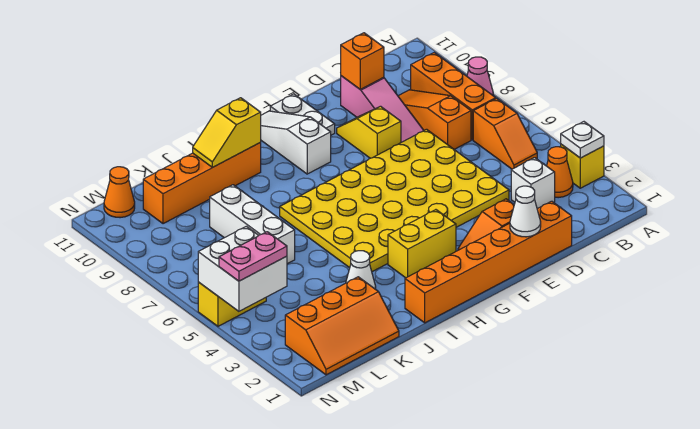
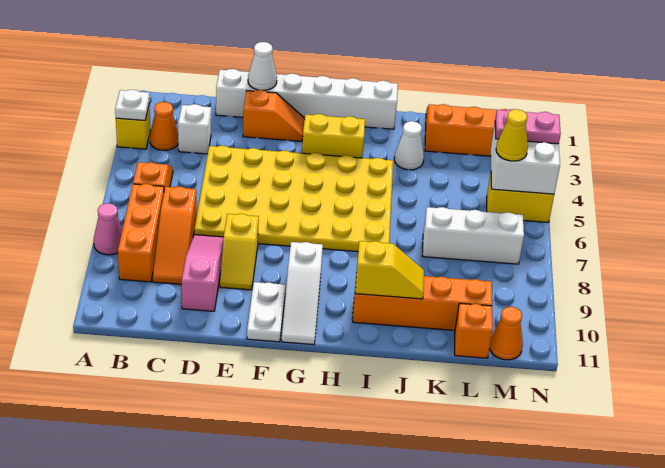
orange brick D1:I1 level 1 -> white brick D1:I1 level 1
orange brick D10 level 2 -> orange brick L11 level 1
white brick K6:K8 level 1 -> white brick K7:M7 level 1
none -> yellow cone M5 level 3

